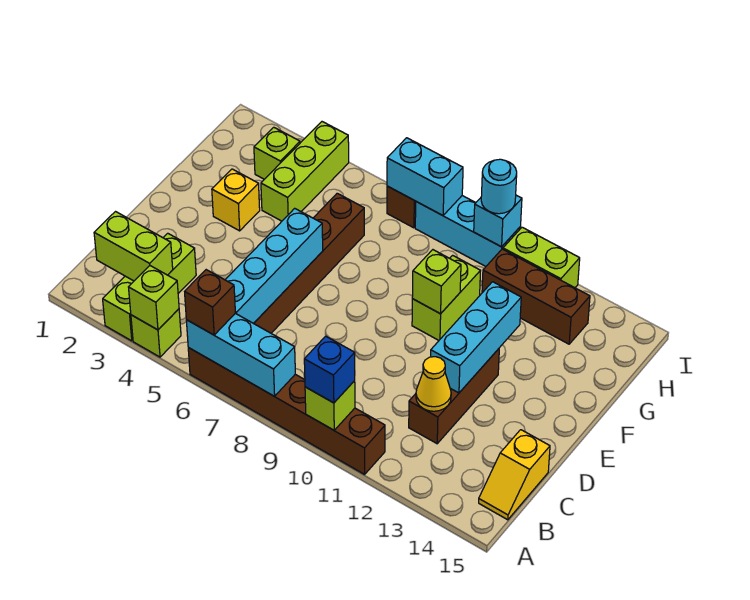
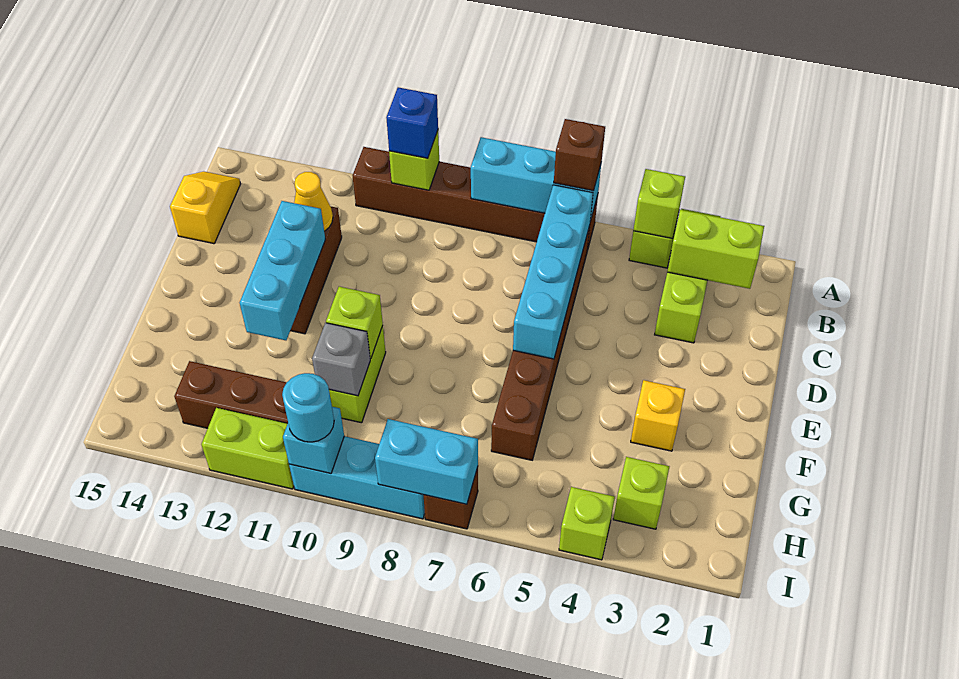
lime brick G4:I4 level 1 -> lime brick I4 level 1
none -> grey brick G10 level 2

